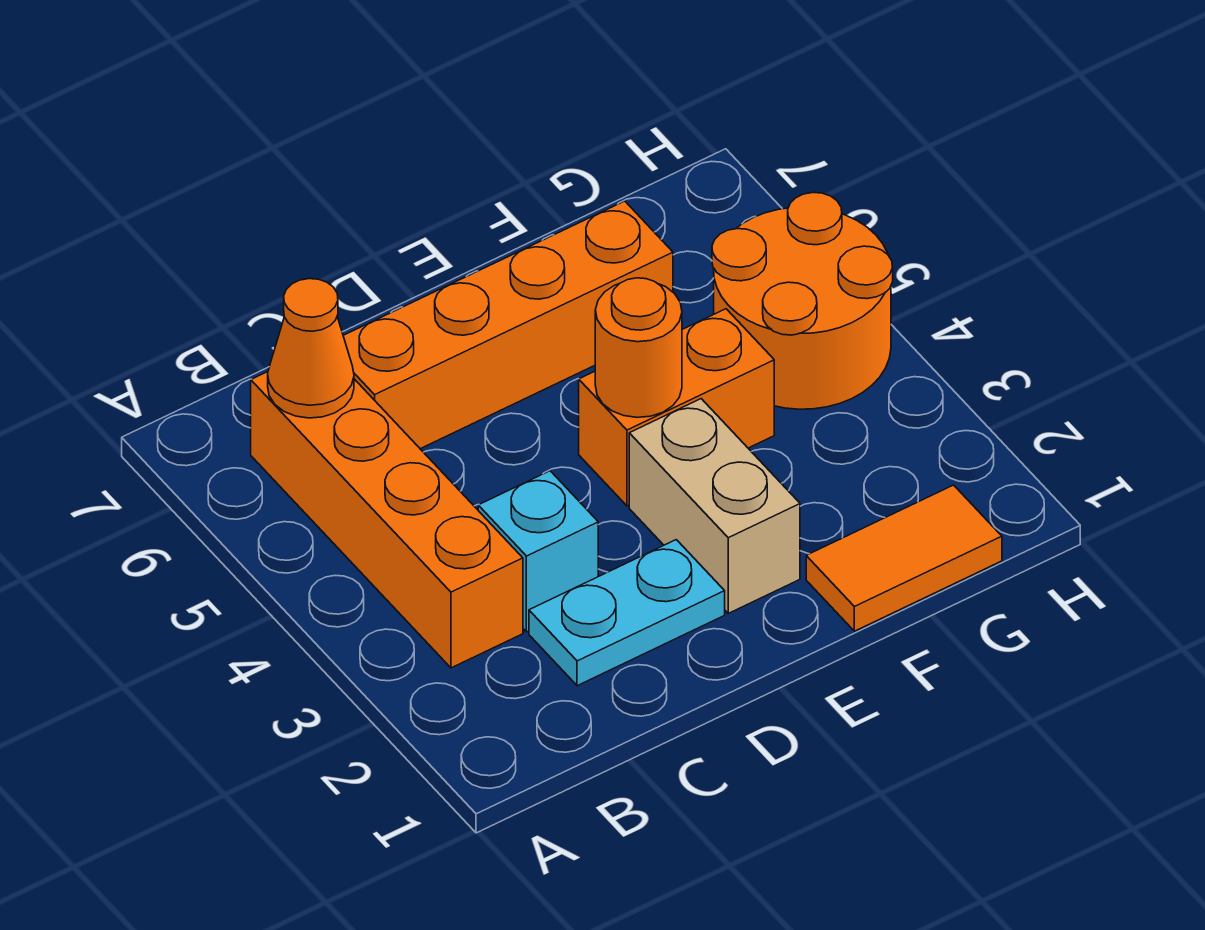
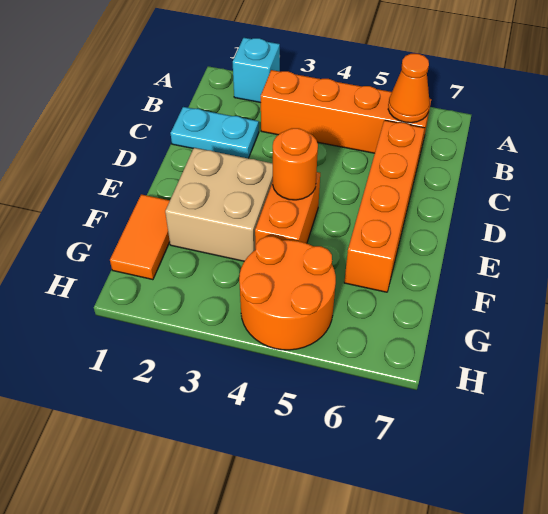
cyan plate C2:D2 level 1 -> cyan plate C1:C2 level 1
cyan brick C3 level 1 -> cyan brick A2 level 1
tan brick E2:E3 level 1 -> tan brick E2:F3 level 1

